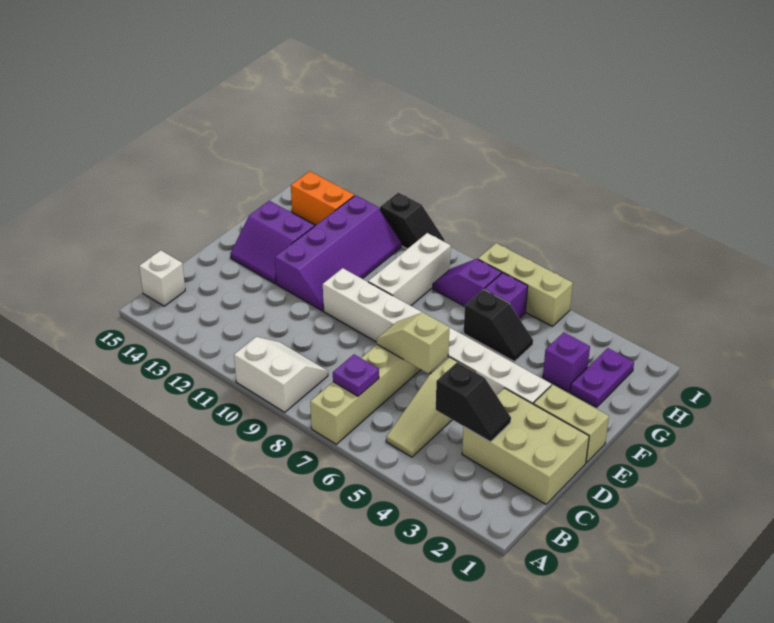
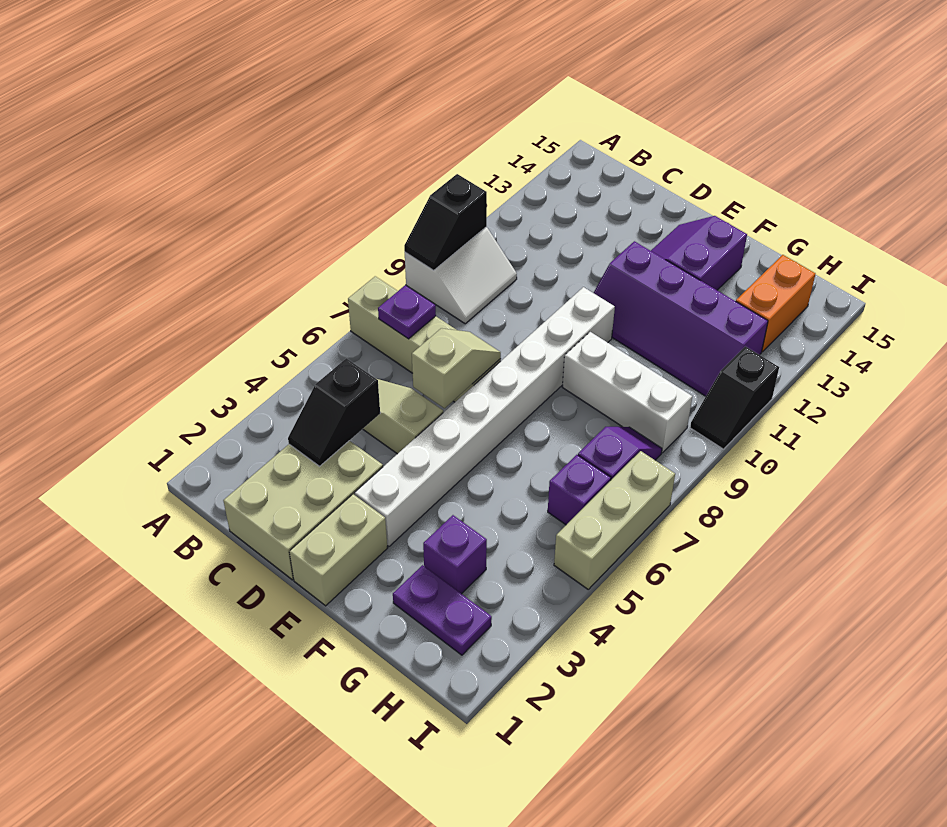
white brick B15 level 1 -> none
black slope G5:G6 level 1 top 6 -> black slope A9:A10 level 2 top 10

